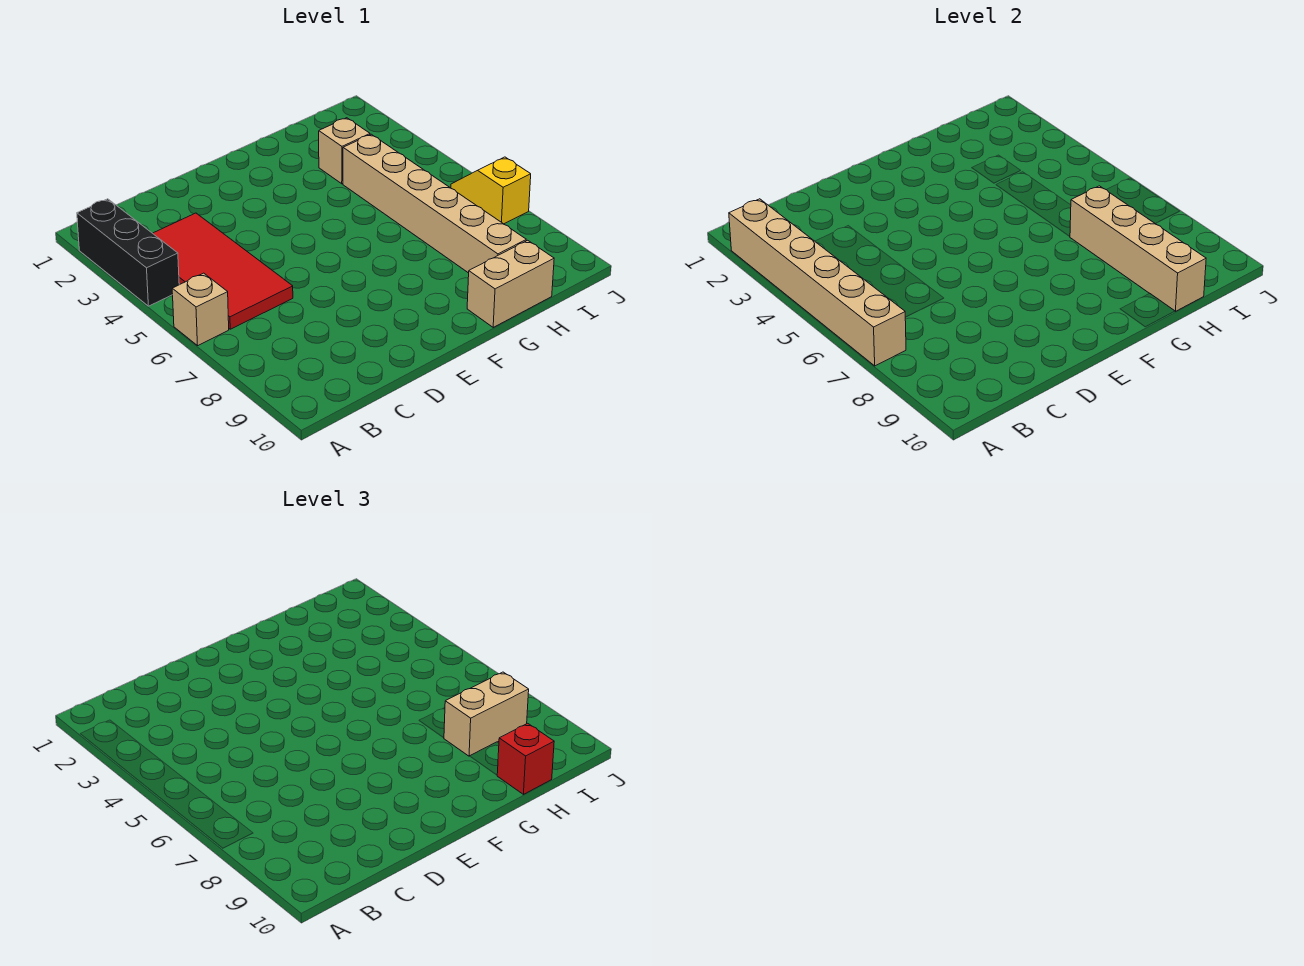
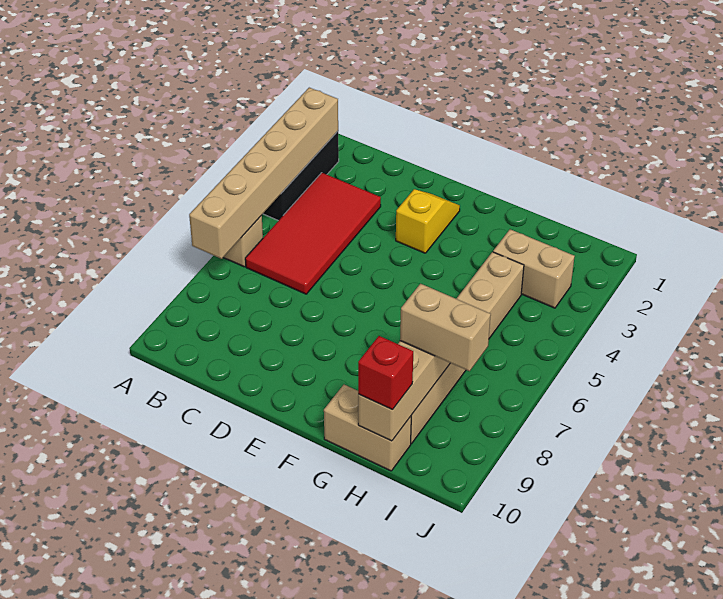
tan brick H3 level 1 -> tan brick H3:I3 level 1
yellow slope J6:J7 level 1 top 7 -> yellow slope E2:E3 level 1 top 3

